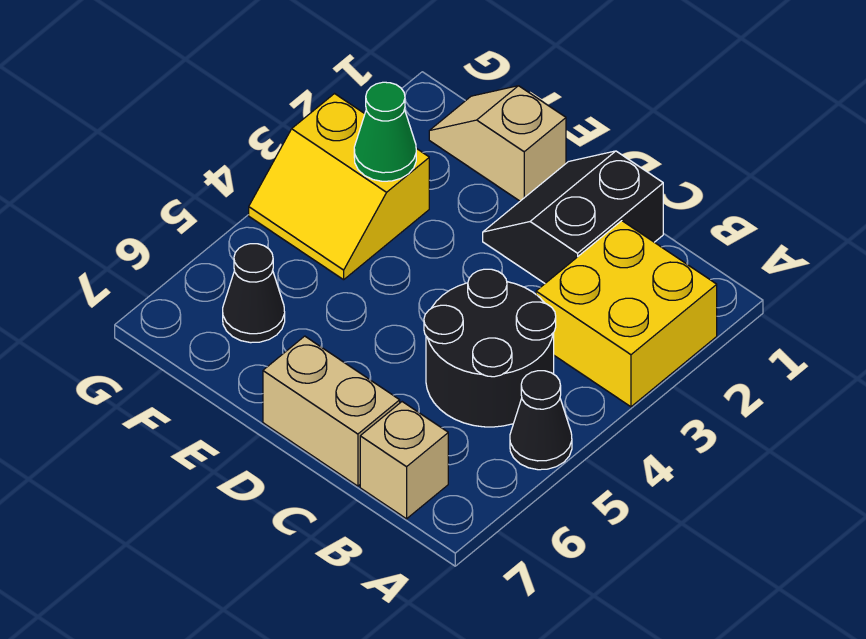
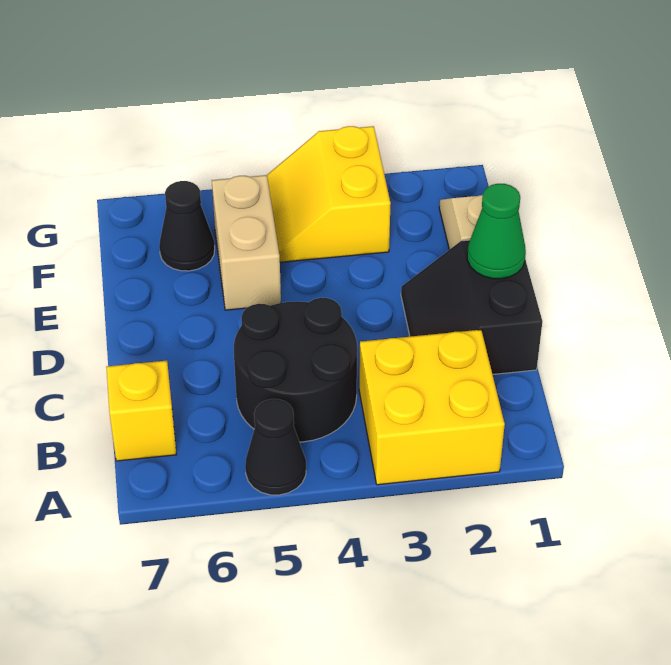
tan brick B7 level 1 -> yellow brick B7 level 1
black slope C1:D2 level 1 top C -> black slope C1:D2 level 1 top 1
tan brick C7:D7 level 1 -> tan brick E5:F5 level 1
green cone F3 level 2 -> green cone D1 level 2

